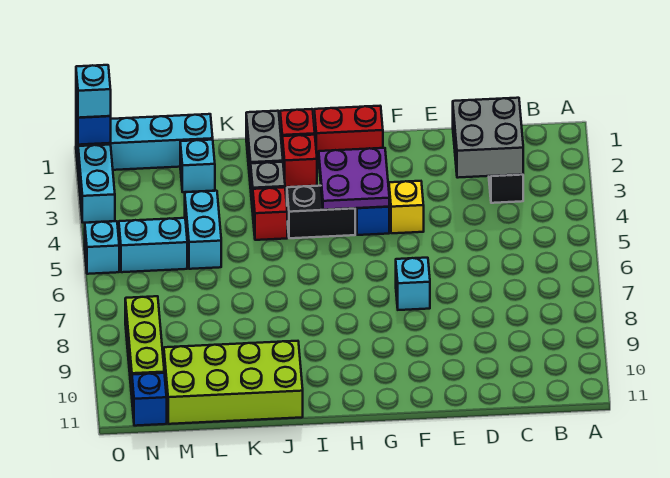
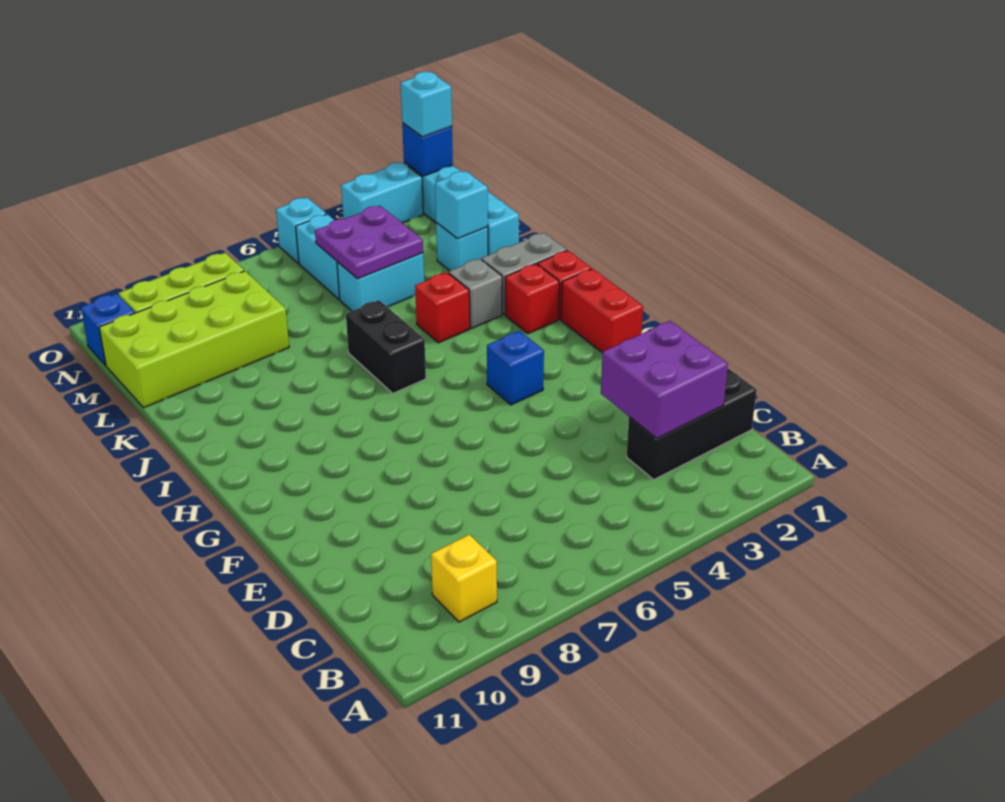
grey brick C2:D3 level 2 -> purple brick C2:D3 level 2
yellow brick F4 level 1 -> yellow brick B9 level 1
cyan brick F7 level 1 -> cyan brick L2 level 2
purple plate G3:H4 level 2 -> purple plate L4:M5 level 2
black brick H4:I4 level 1 -> black brick I6:J6 level 1
lime brick J10:M11 level 1 -> lime brick L8:M11 level 1

